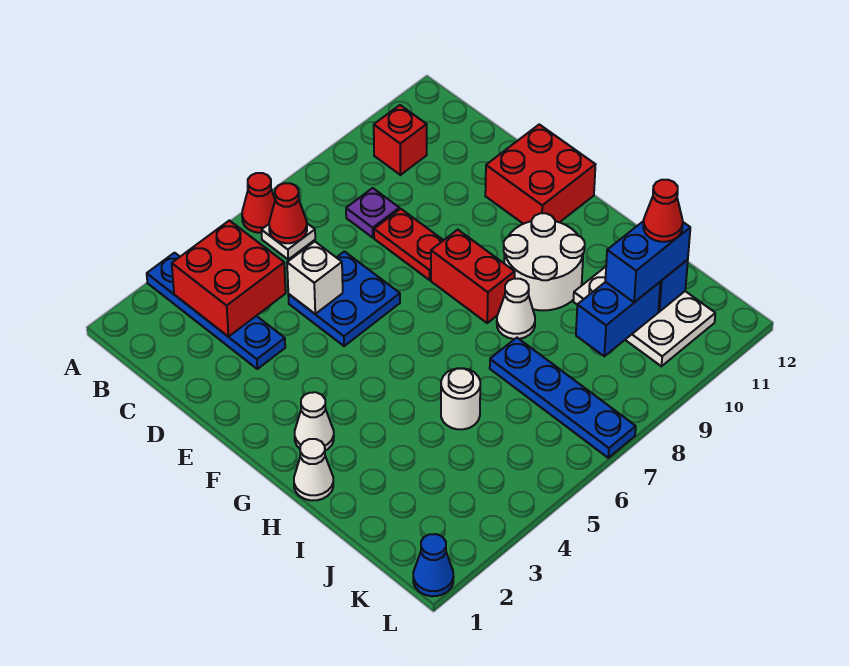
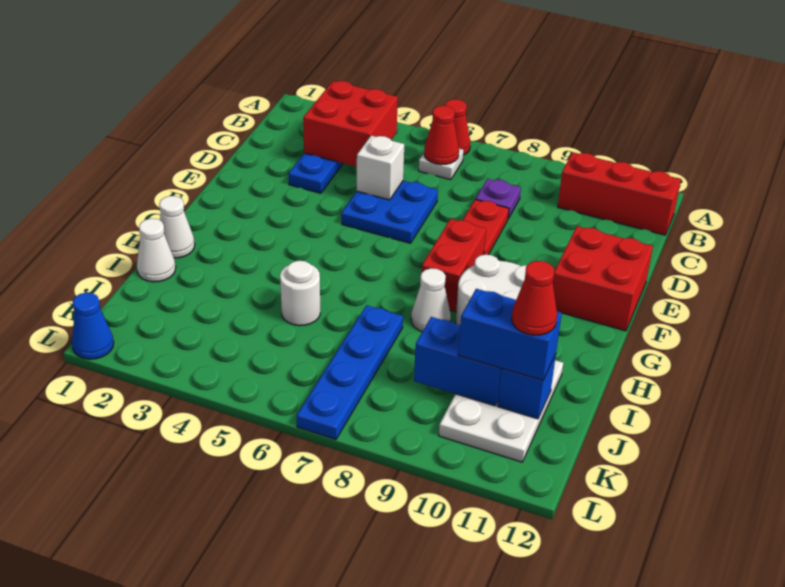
red brick B10 level 1 -> red brick B10:B12 level 1
white cone G2 level 1 -> white cone I1 level 1

